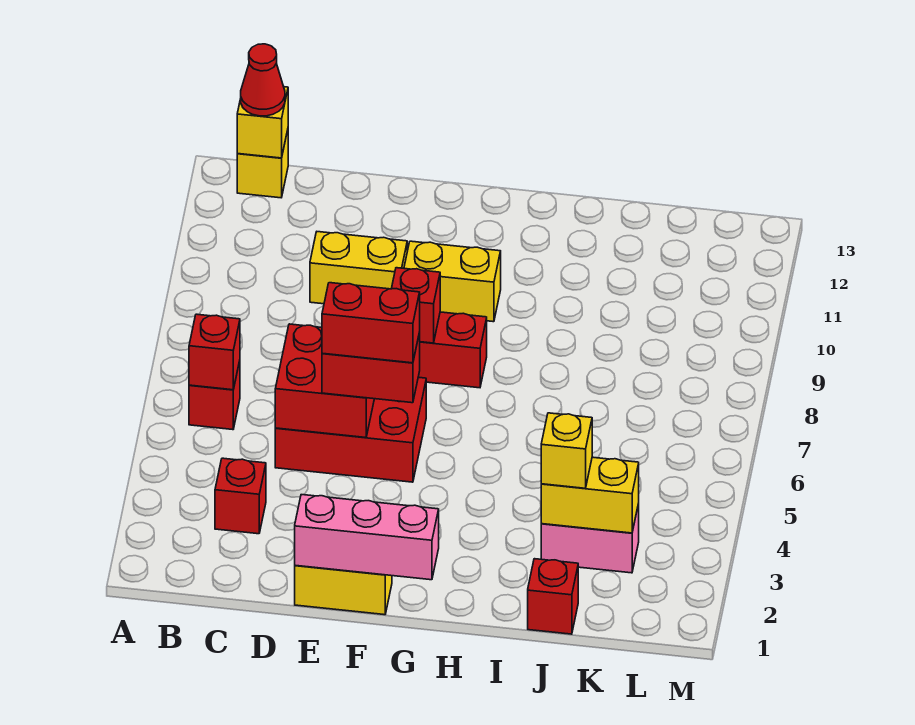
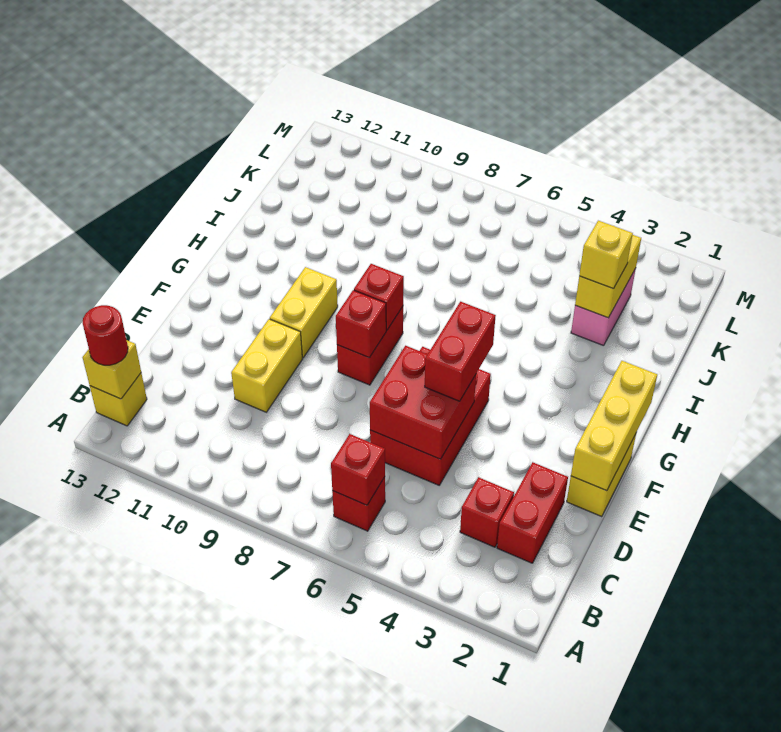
red cone B13 level 3 -> red round brick B13 level 3
pink brick E1:G1 level 2 -> yellow brick E1:G1 level 2
red brick E5:F5 level 4 -> red brick C2:D2 level 1
red brick J1 level 1 -> red brick G8 level 2

